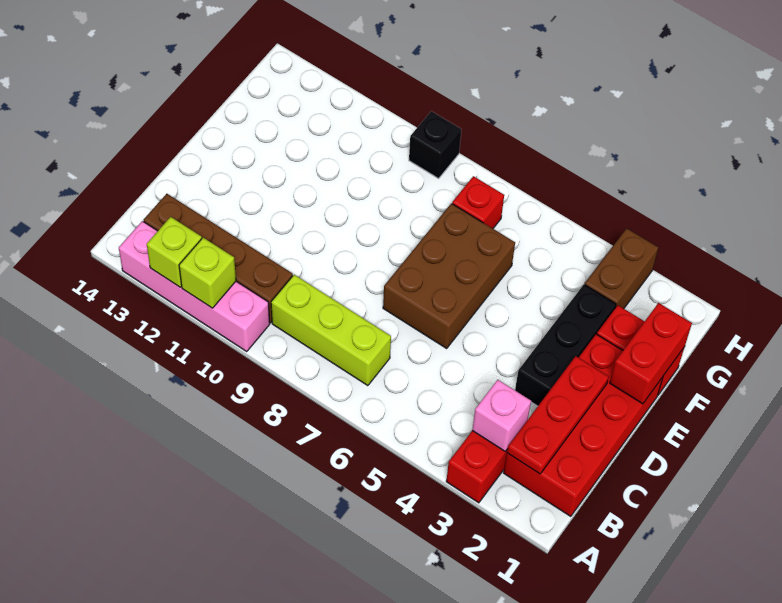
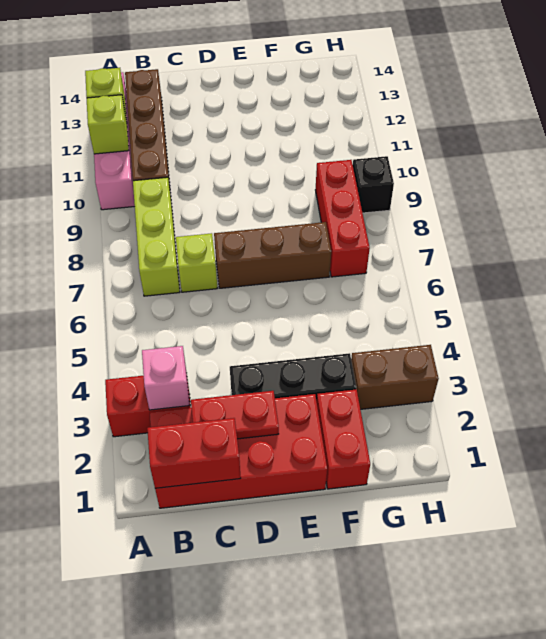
red plate B2:D2 level 2 -> red plate C2:D2 level 2
none -> lime brick C7 level 1
brown brick D6:F7 level 1 -> brown brick D7:F7 level 1
red brick E1:F1 level 2 -> red brick B1:C1 level 2
red brick G7 level 1 -> red brick G7:G9 level 1

